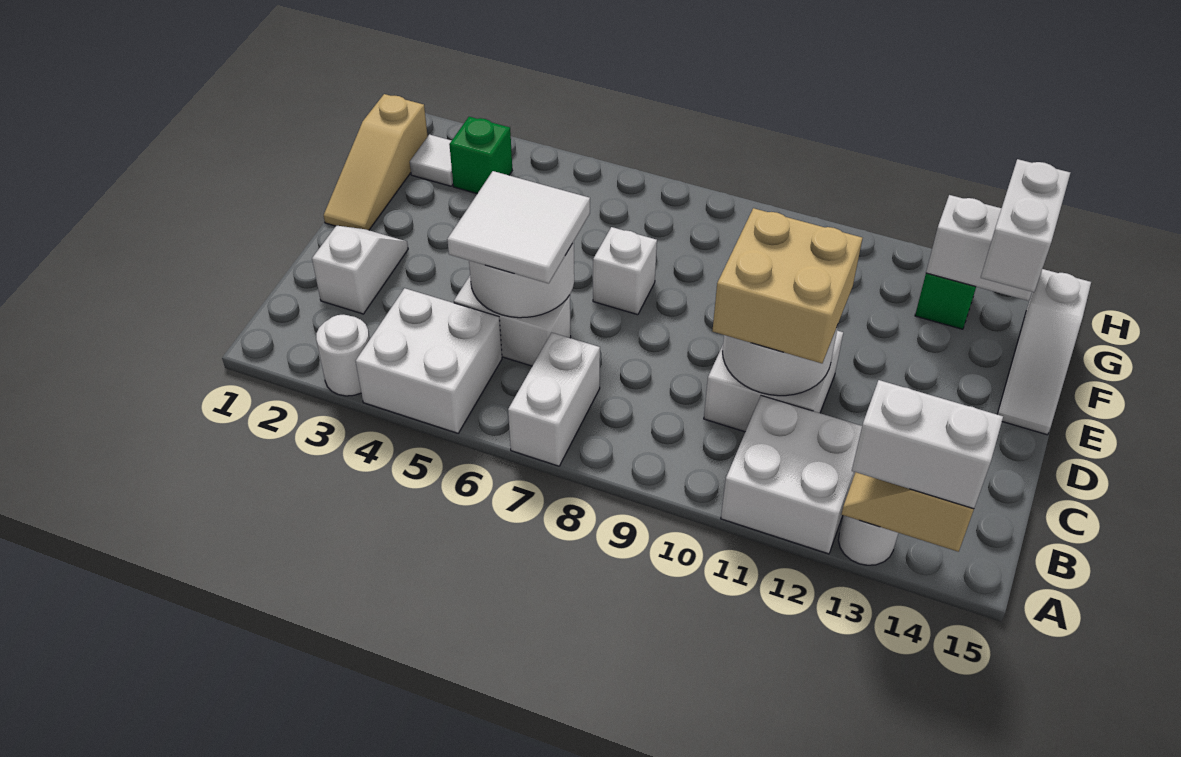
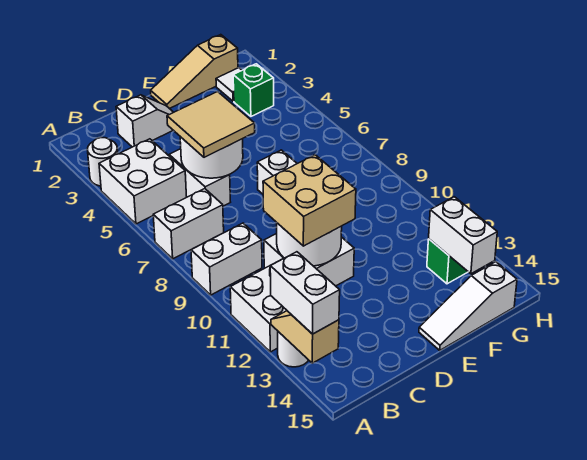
white tile C5:D6 level 3 -> tan tile C5:D6 level 3
white brick F14:G14 level 3 -> white brick A9:B9 level 1

